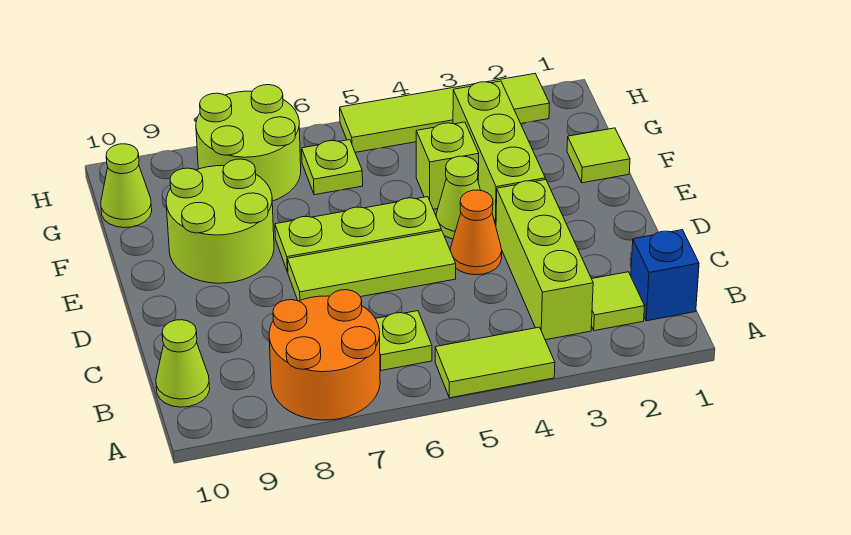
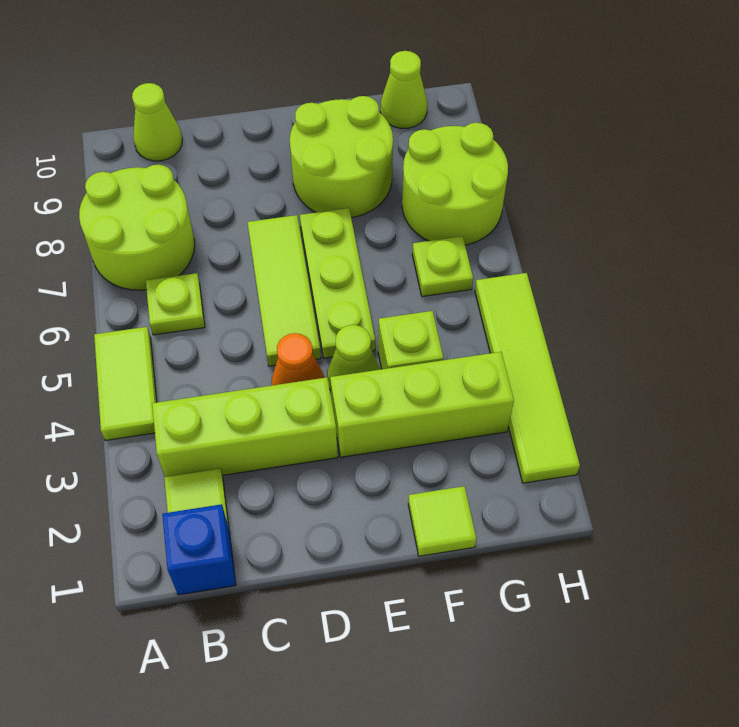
orange round brick A7:B8 level 1 -> lime round brick A7:B8 level 1

